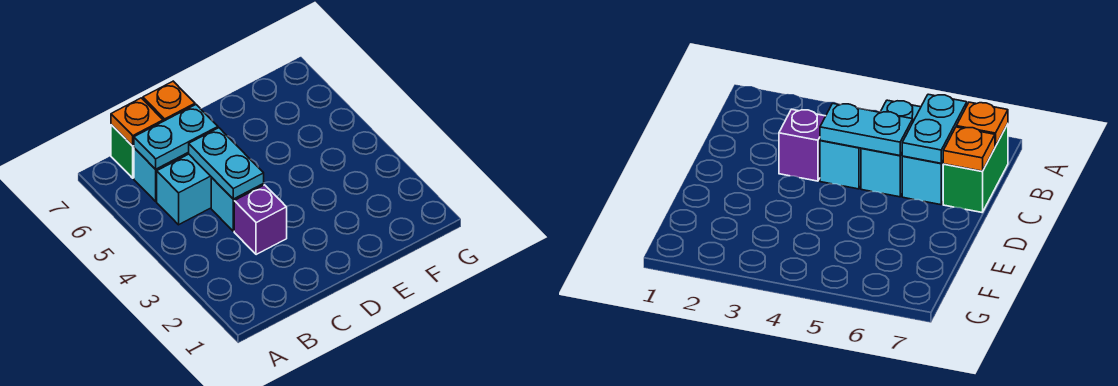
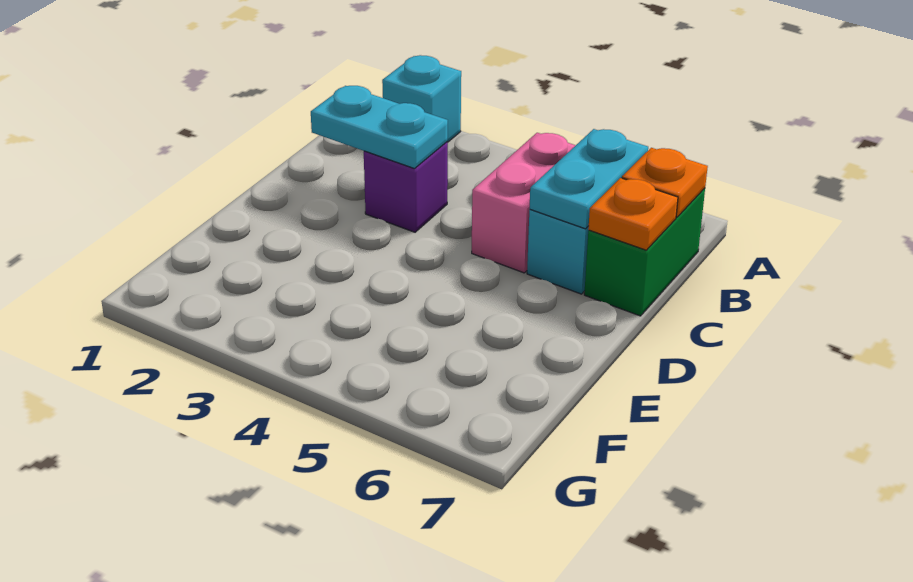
cyan brick B5:C5 level 1 -> pink brick B5:C5 level 1
cyan brick C4 level 1 -> cyan brick A2 level 1
cyan plate C4:C5 level 2 -> cyan plate C2:C3 level 2

